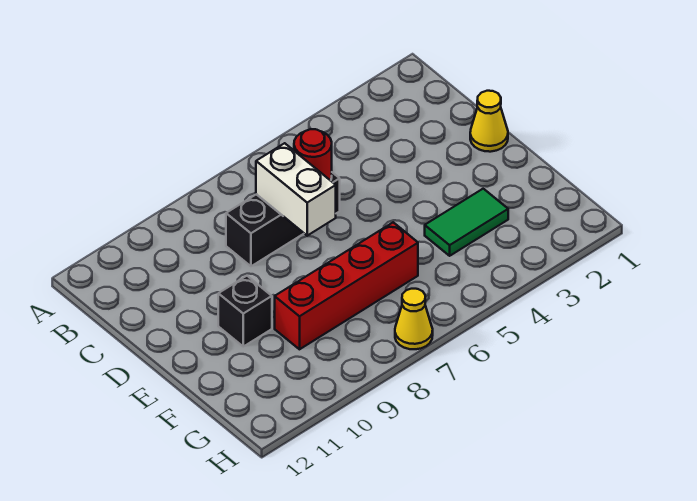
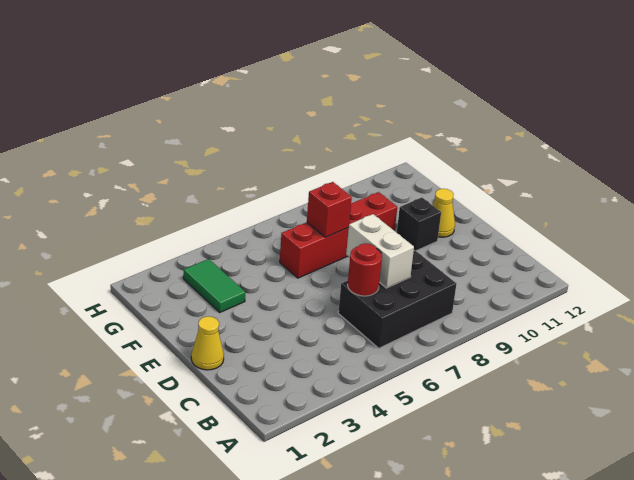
black brick C6:C8 level 1 -> black brick B6:C8 level 1
green tile F3:F4 level 1 -> green tile F3:G3 level 1
none -> red brick F7 level 2
yellow cone H7 level 1 -> yellow cone E11 level 1

